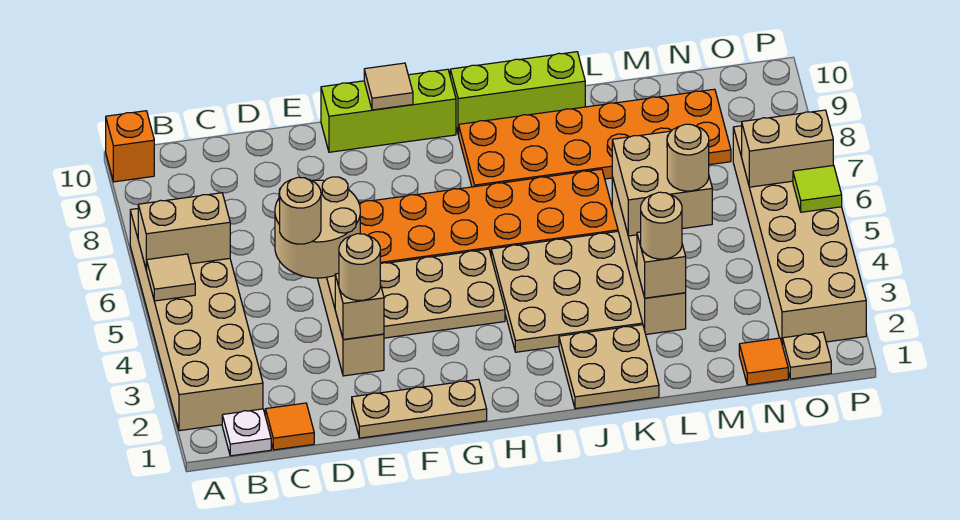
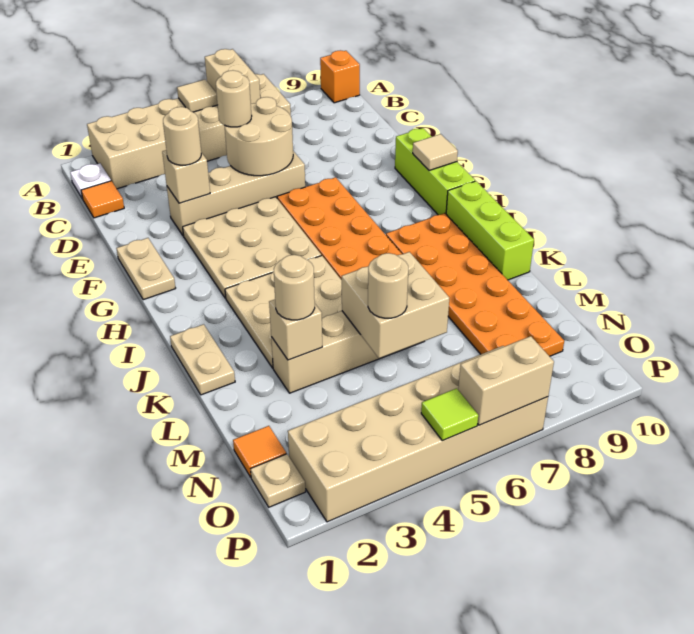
tan plate E1:G1 level 1 -> tan plate F1:G1 level 1
tan plate F4:H5 level 1 -> tan plate F3:H5 level 1
tan plate J1:K2 level 1 -> tan plate J1:K1 level 1
tan brick O6:P6 level 2 -> tan brick P6:P7 level 2

